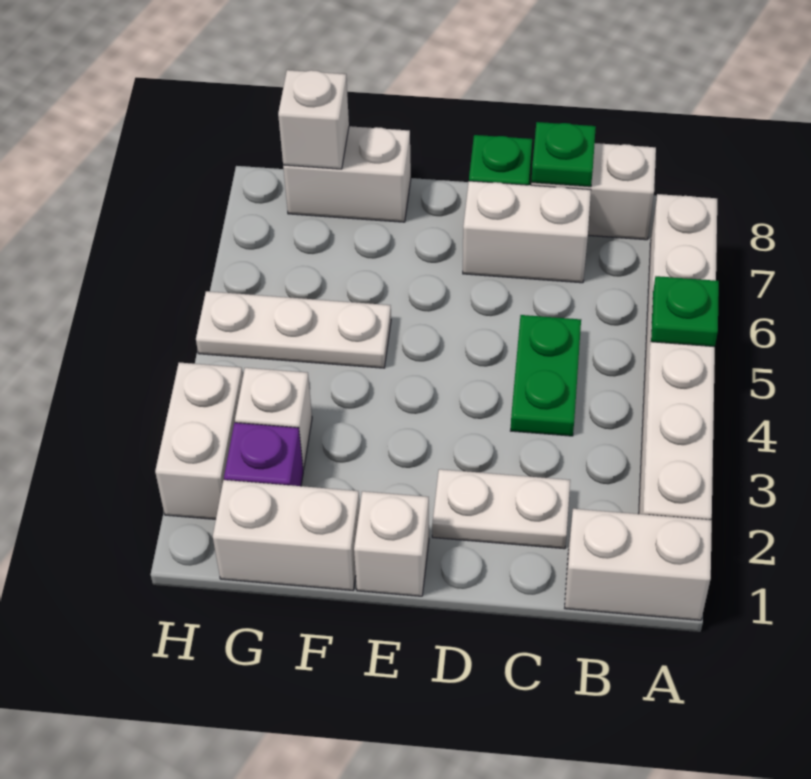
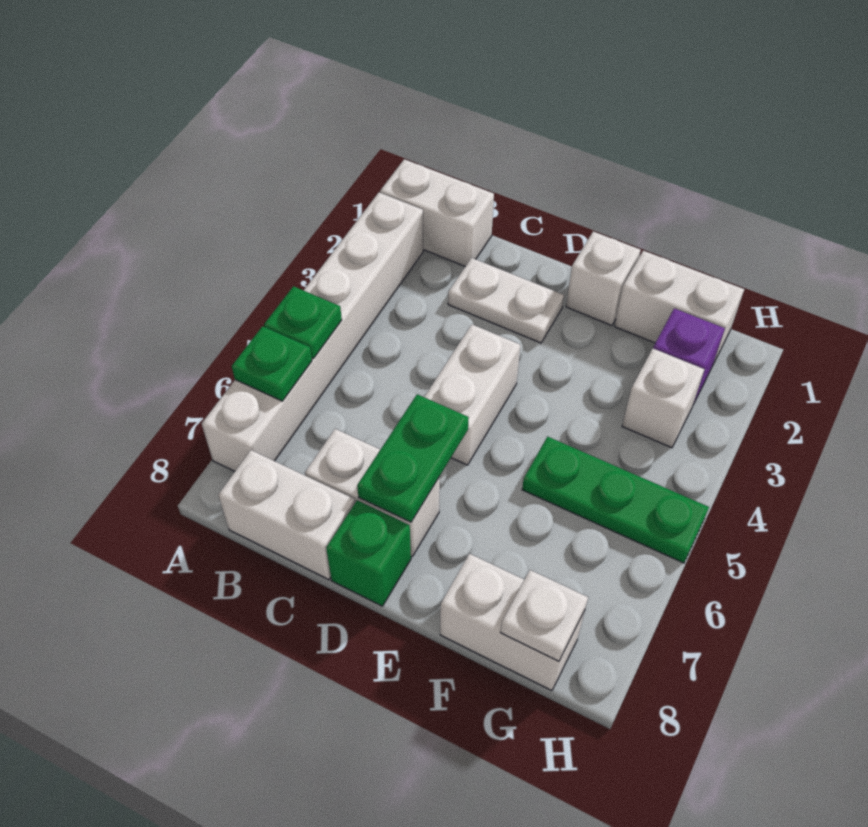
green plate C4:C5 level 1 -> green plate D6:D7 level 2
green plate C8 level 2 -> green plate A6 level 2
white plate F5:H5 level 1 -> green plate F5:H5 level 1
white brick G8 level 2 -> white plate G8 level 2
white brick H2:H3 level 1 -> white brick D4:D5 level 1

